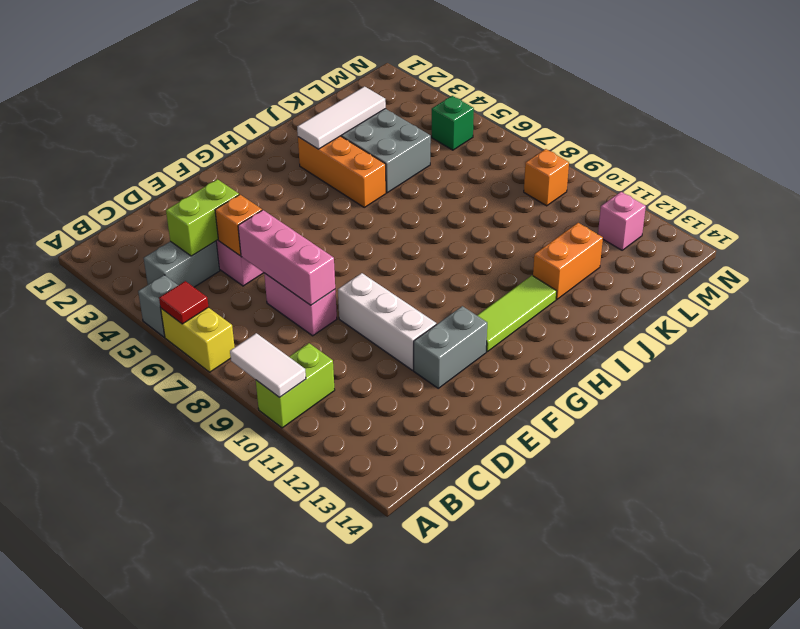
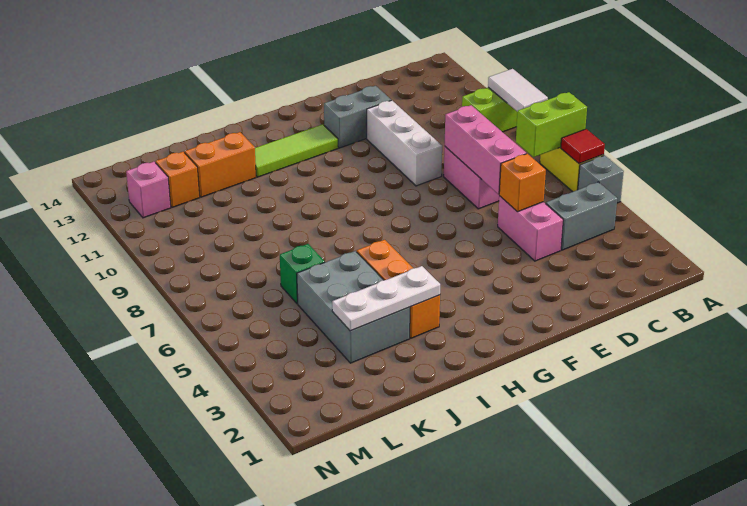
lime brick C4:D4 level 2 -> lime brick A7:B7 level 2
white tile I3:K3 level 2 -> white plate I3:K3 level 2
green brick M5 level 1 -> green brick K6 level 1
orange brick M9 level 1 -> orange brick L12 level 1

